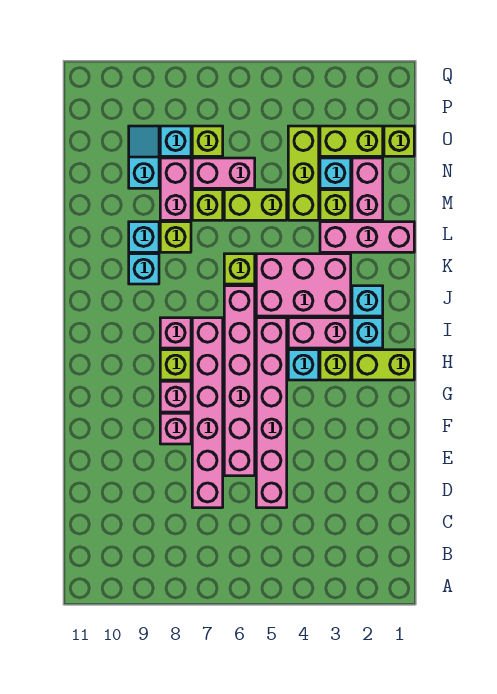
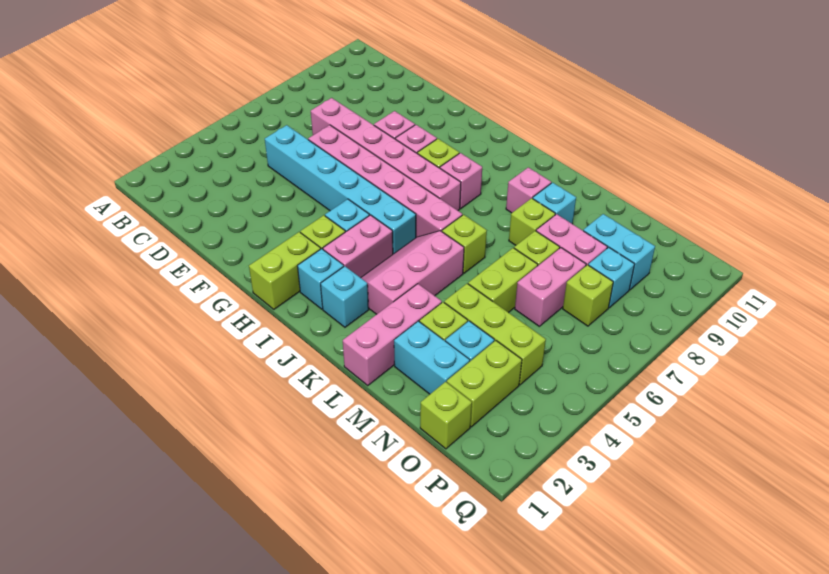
pink brick D5:I5 level 1 -> cyan brick D5:I5 level 1
pink brick J3:K5 level 1 -> pink slope J3:K5 level 1 top K
cyan brick K9 level 1 -> pink brick K9 level 1
pink brick M2:N2 level 1 -> cyan brick M2:N2 level 1
cyan slope N9:O9 level 1 top N -> cyan brick N9:O9 level 1

